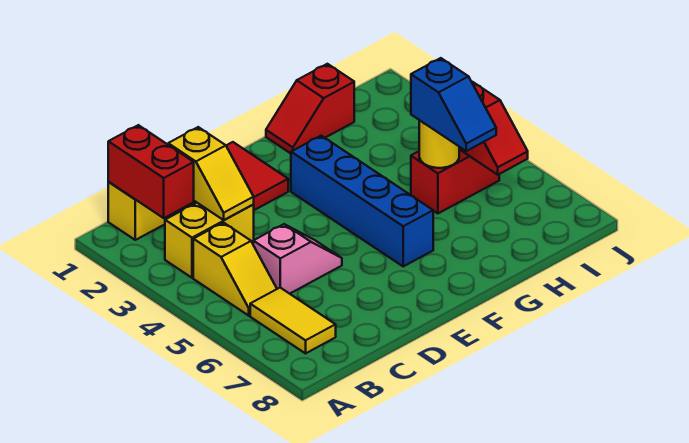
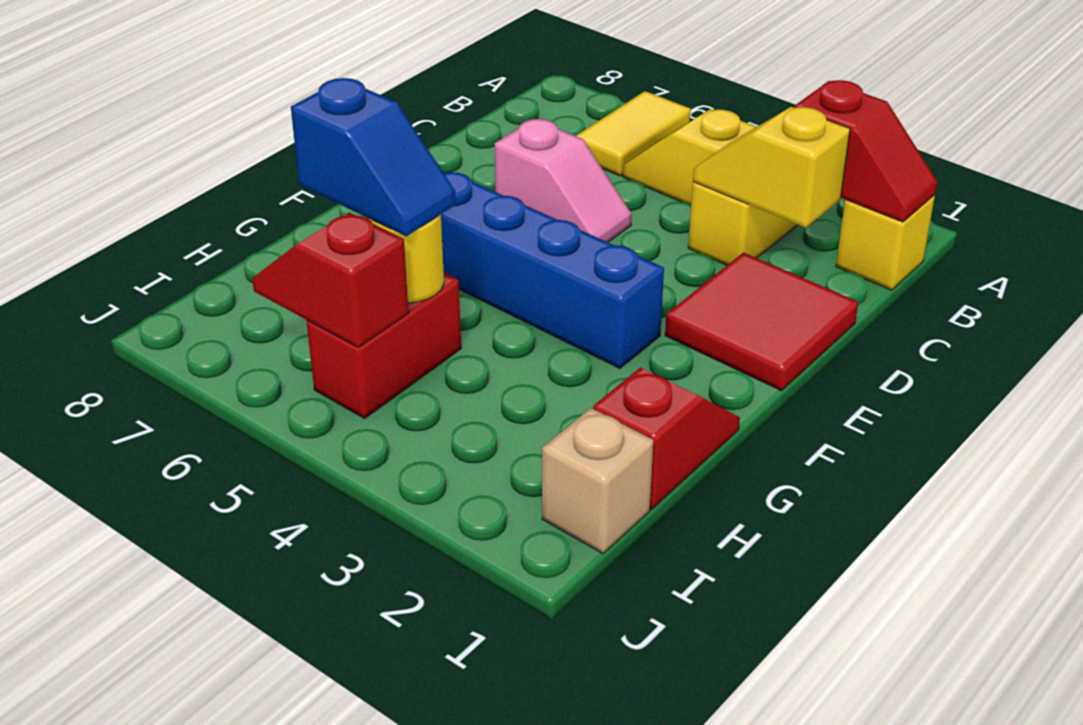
red brick B1:B2 level 2 -> red slope B1:B2 level 2 top 2
yellow tile B6:B7 level 1 -> yellow tile A6:B6 level 1
pink slope C5:D5 level 1 top C -> pink slope D5:D6 level 1 top 6
blue slope H5:H6 level 3 top 5 -> blue slope H5:H6 level 3 top 6
none -> tan brick I1 level 1

